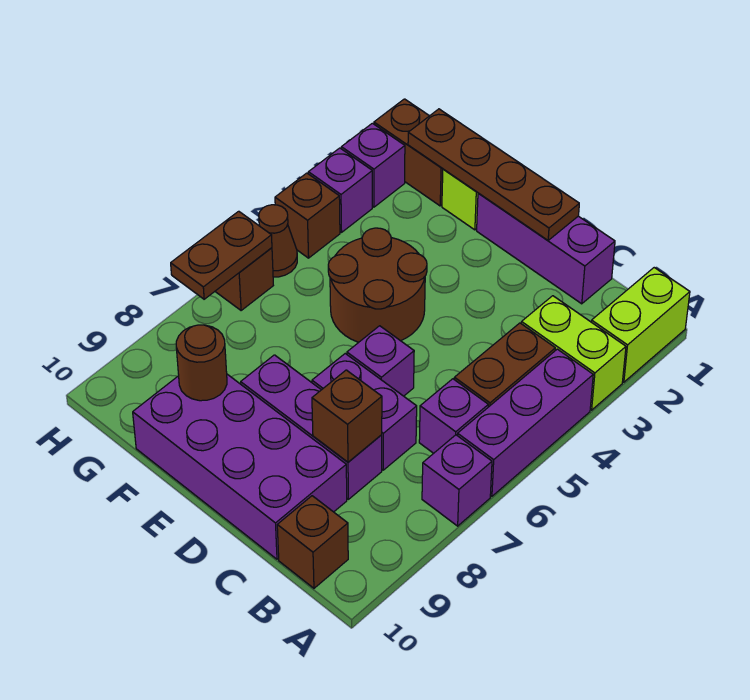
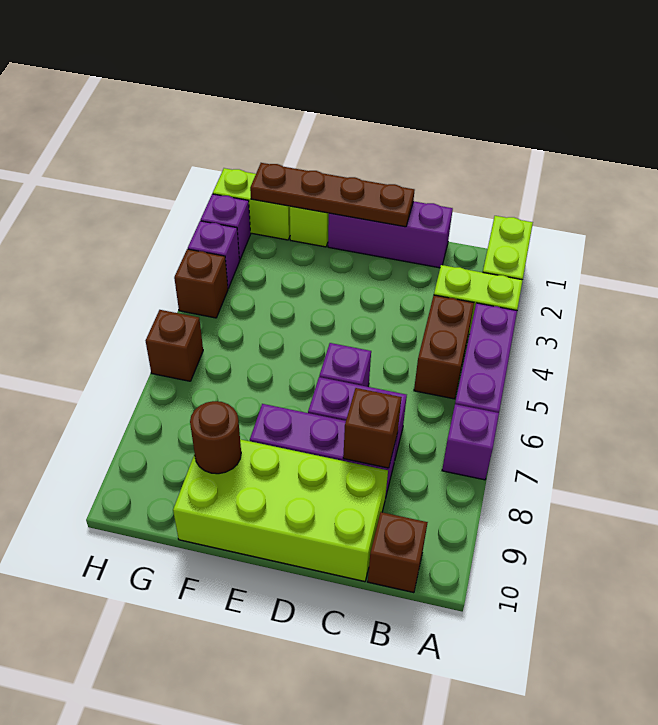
purple brick B6 level 1 -> none
purple brick C9:F10 level 1 -> lime brick C9:F10 level 1
brown round brick E4:F5 level 1 -> none
brown brick G1:H1 level 1 -> lime brick G1:H1 level 1
brown cone H5 level 1 -> none
brown plate H6:H7 level 2 -> none

